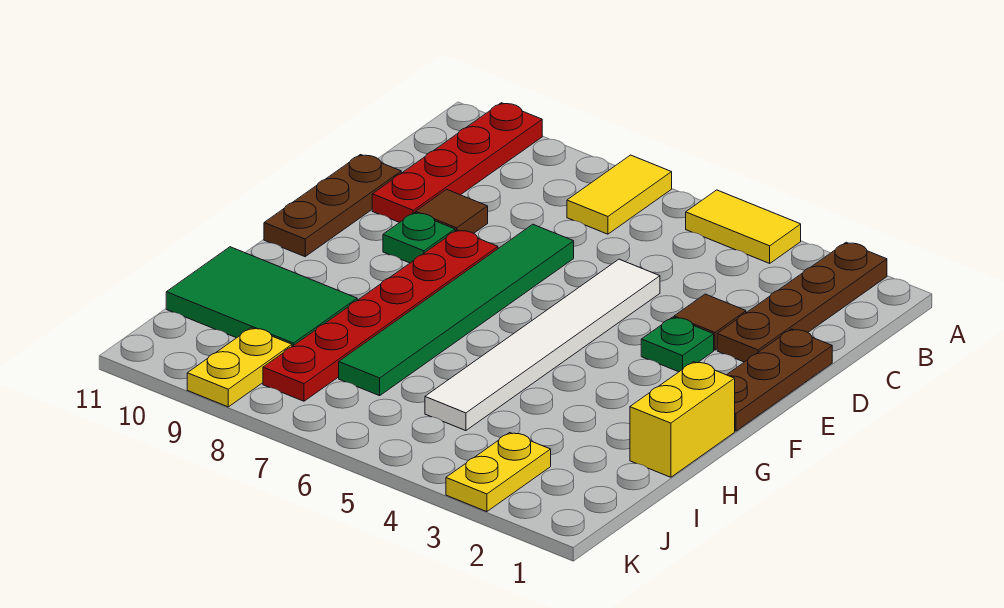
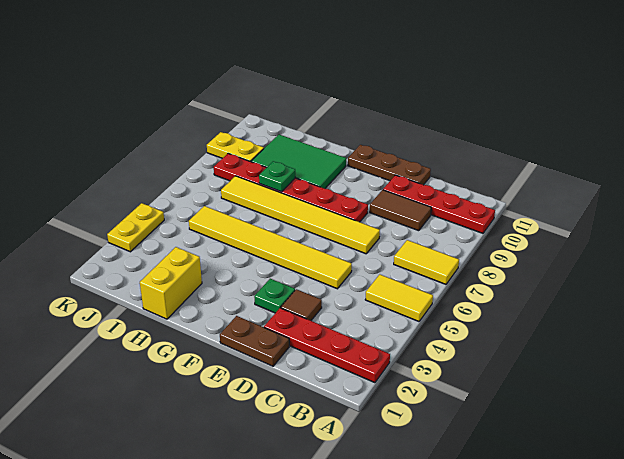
brown plate A2:D2 level 1 -> red plate A2:D2 level 1
yellow tile A4:A5 level 1 -> yellow tile A5:B5 level 1
brown plate D1:F1 level 1 -> brown plate D1:E1 level 1
white tile D5:I5 level 1 -> yellow tile D5:I5 level 1
green tile D7:I7 level 1 -> yellow tile D7:I7 level 1
brown tile D9 level 1 -> brown tile C9:D9 level 1
green plate E9 level 1 -> green plate H8 level 2
yellow brick G1:H1 level 1 -> yellow brick H1:H2 level 1
green tile H9:I11 level 1 -> green tile G9:I10 level 1
yellow plate J3:K3 level 1 -> yellow plate K3:K4 level 1

